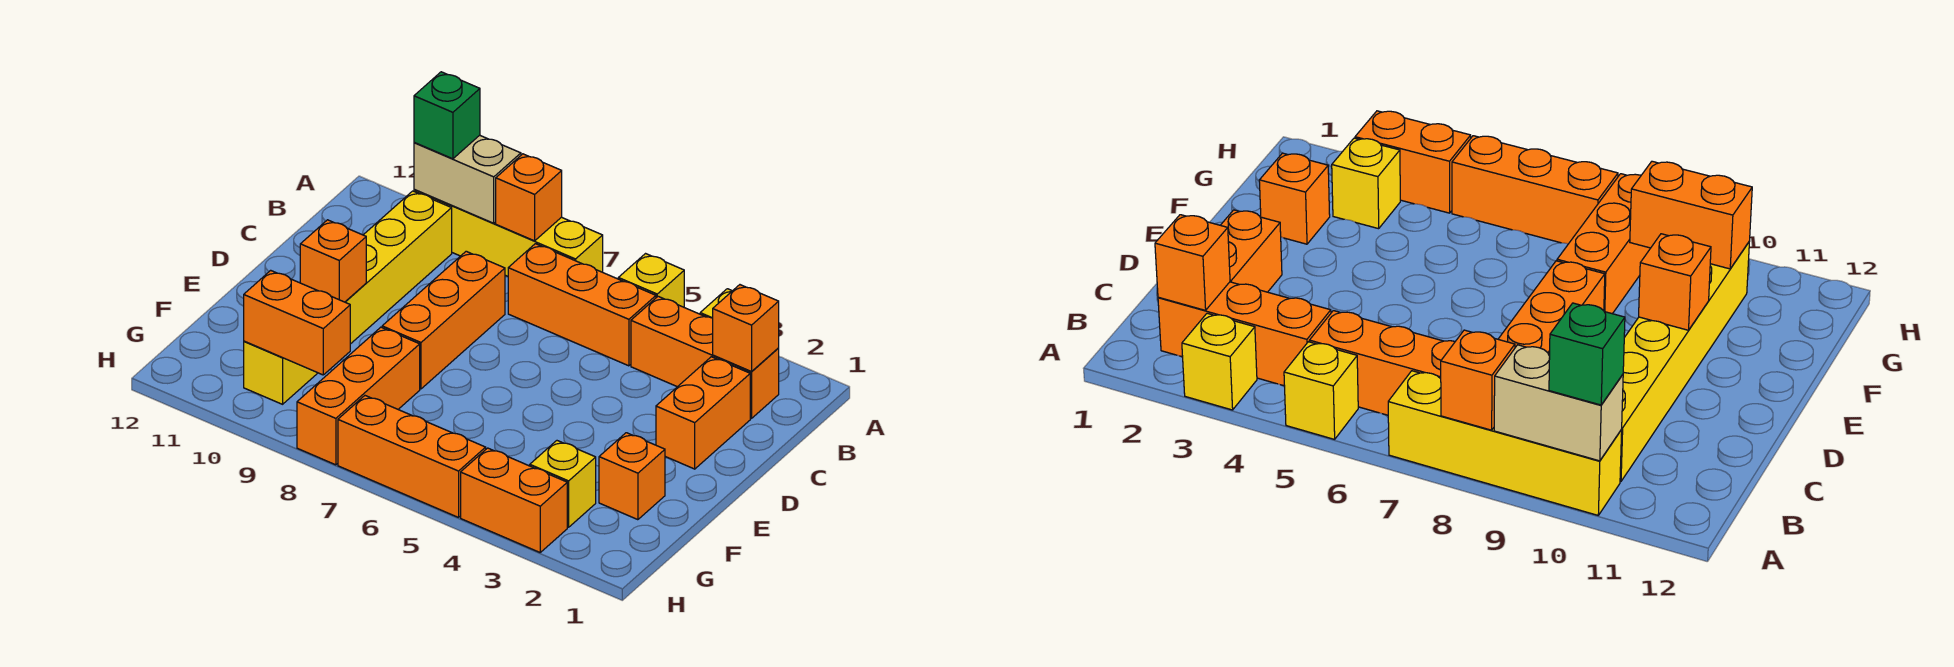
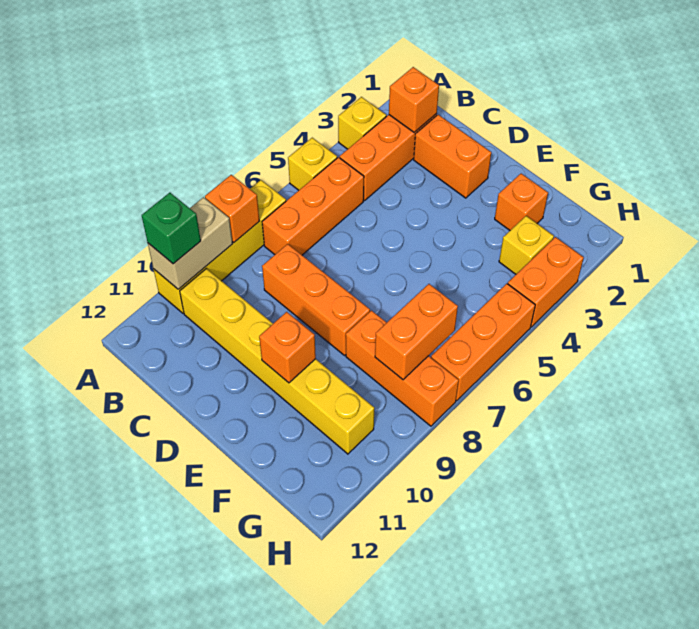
orange brick G9:G10 level 2 -> orange brick G7:G8 level 2

